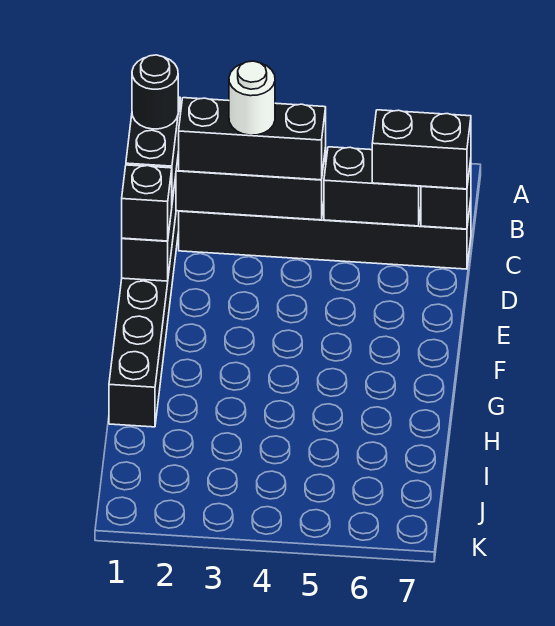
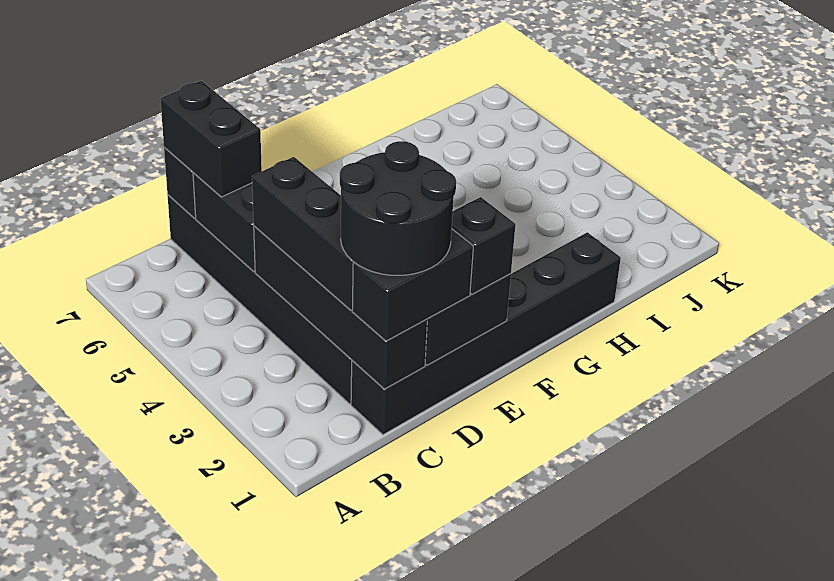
black round brick C1 level 4 -> black round brick C1:D2 level 4
white round brick C3 level 4 -> none

